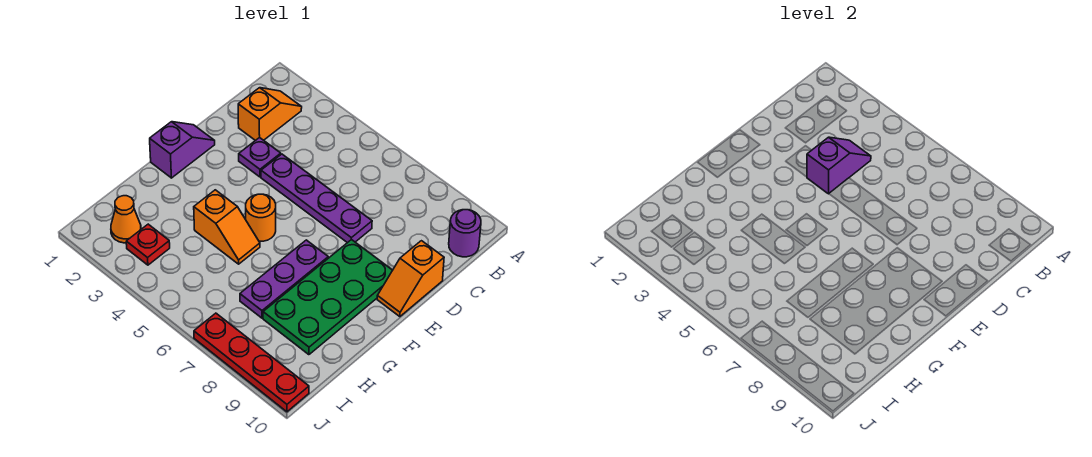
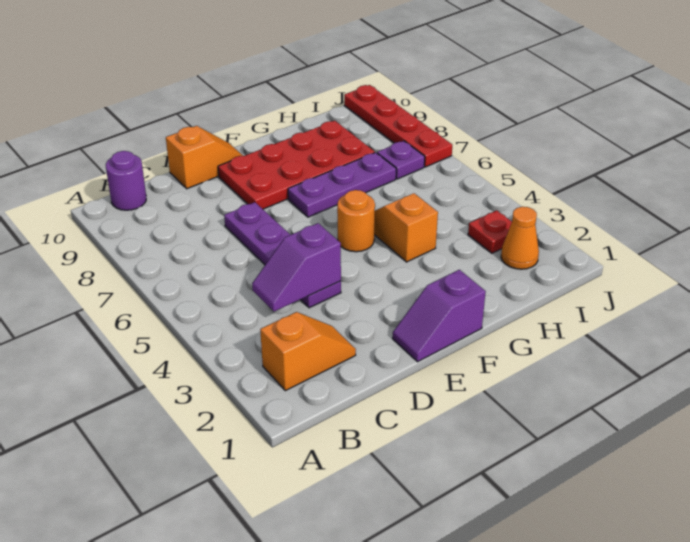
orange slope B2:C2 level 1 top C -> orange slope B2:C2 level 1 top B
purple plate D3 level 1 -> purple plate I7 level 1
green plate E8:H9 level 1 -> red plate E8:H9 level 1

